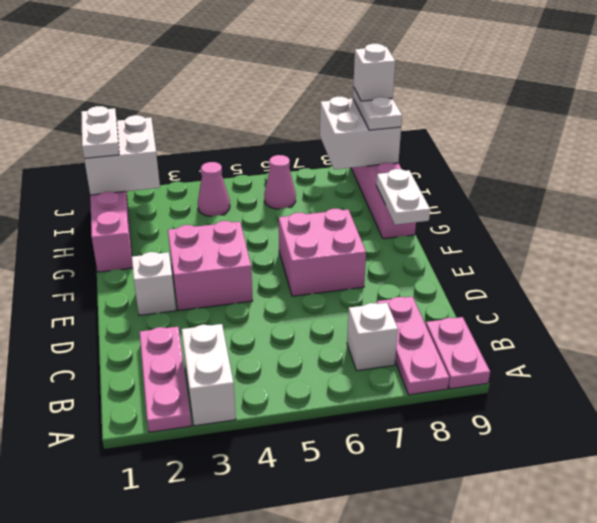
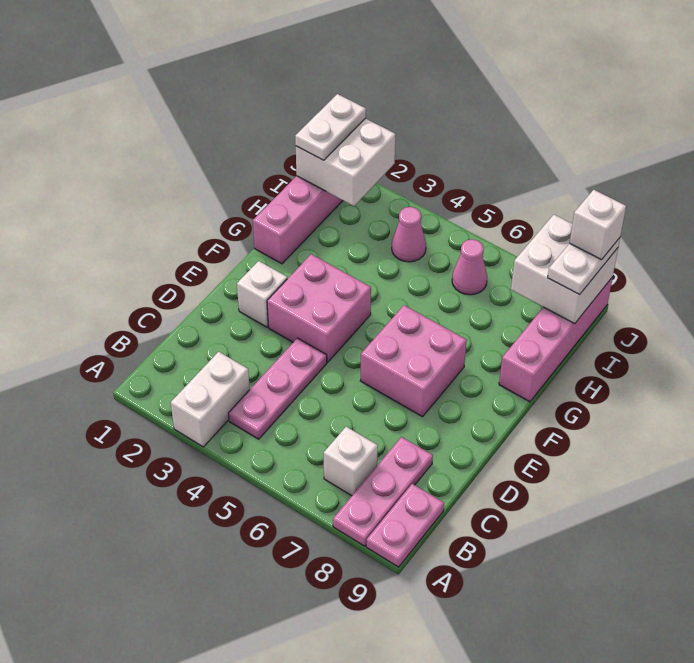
pink plate A2:C2 level 1 -> pink plate B4:D4 level 1
white plate F9:G9 level 2 -> none

